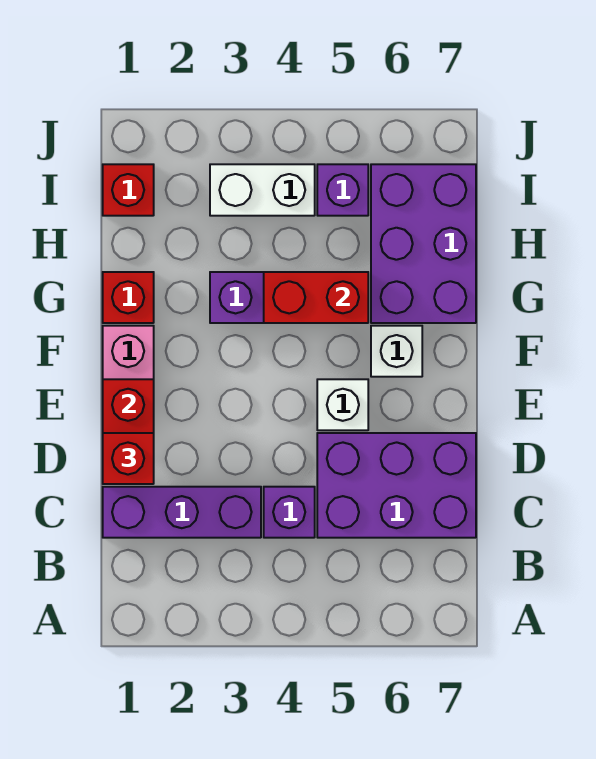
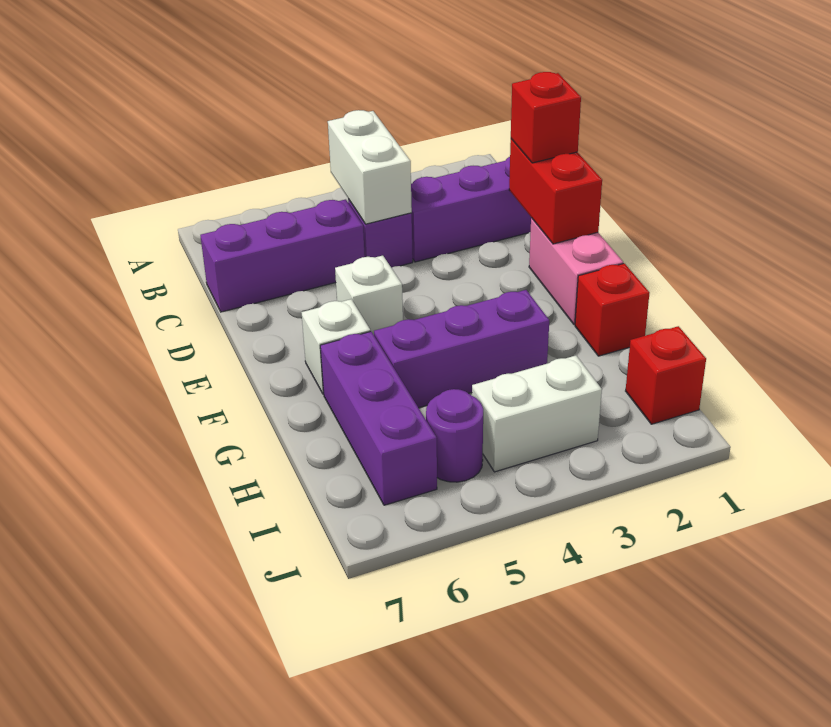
none -> white brick B4:C4 level 2
purple brick C5:D7 level 1 -> purple brick C5:C7 level 1
red brick G4:G5 level 2 -> none
purple brick G6:I7 level 1 -> purple brick G6:I6 level 1
purple brick I5 level 1 -> purple round brick I5 level 1

